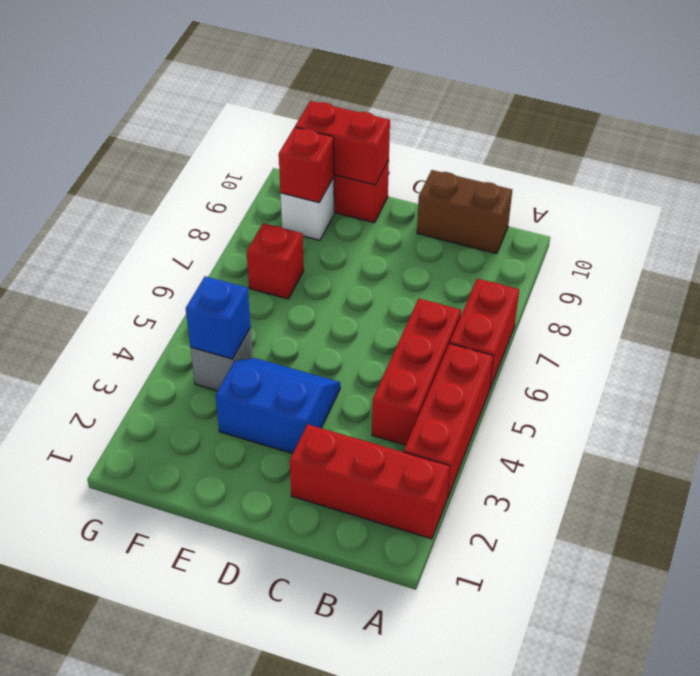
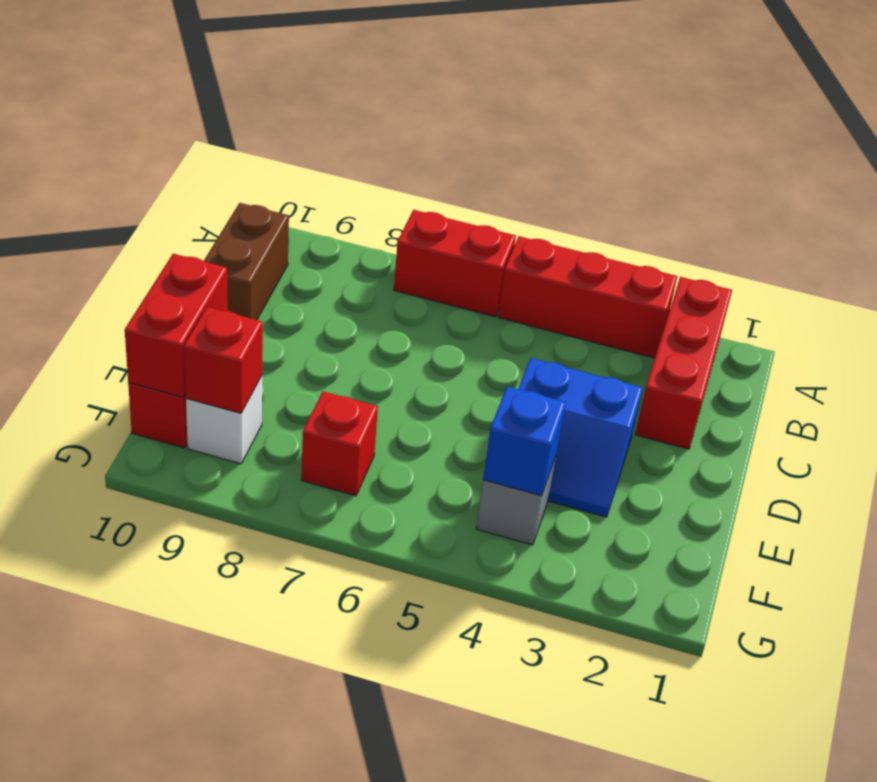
red brick B4:B6 level 1 -> none
blue slope D3:E4 level 1 top 3 -> blue slope D3:E4 level 1 top D

